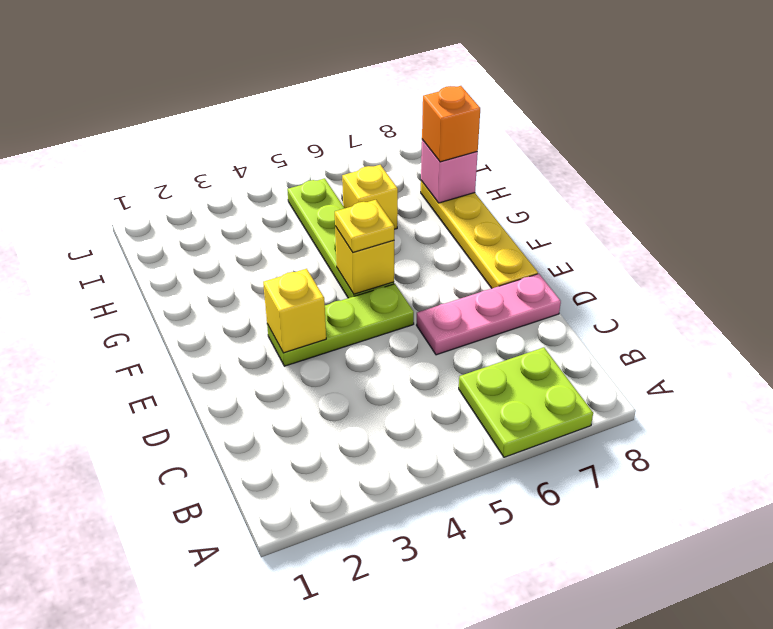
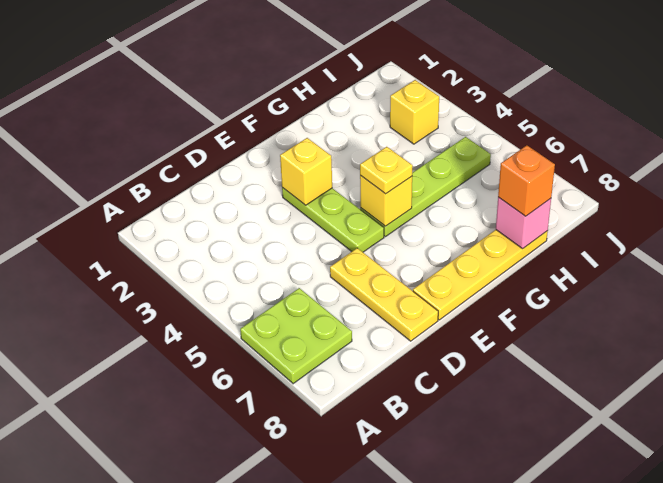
pink plate D6:D8 level 1 -> yellow plate D6:D8 level 1
yellow brick H6 level 1 -> yellow brick I3 level 1

